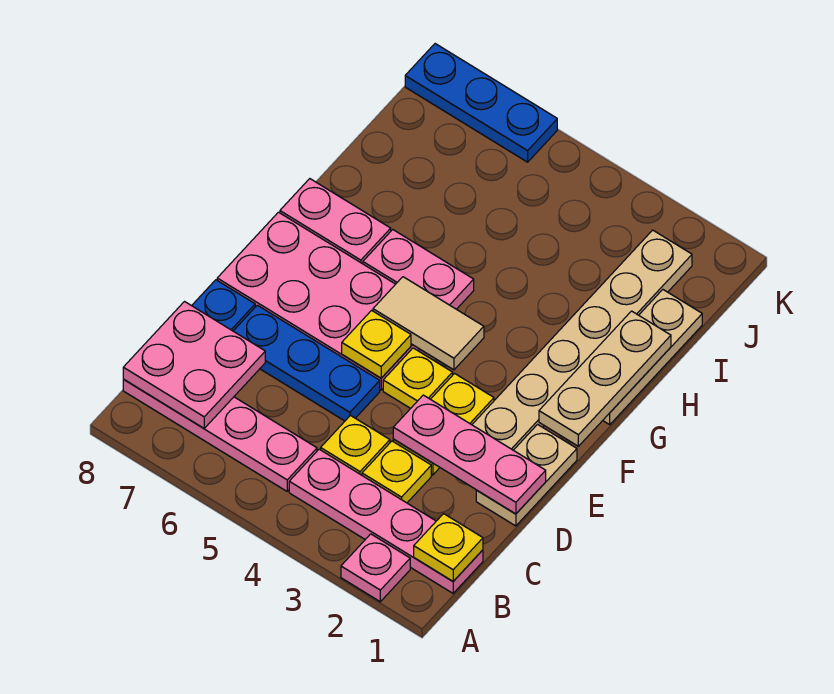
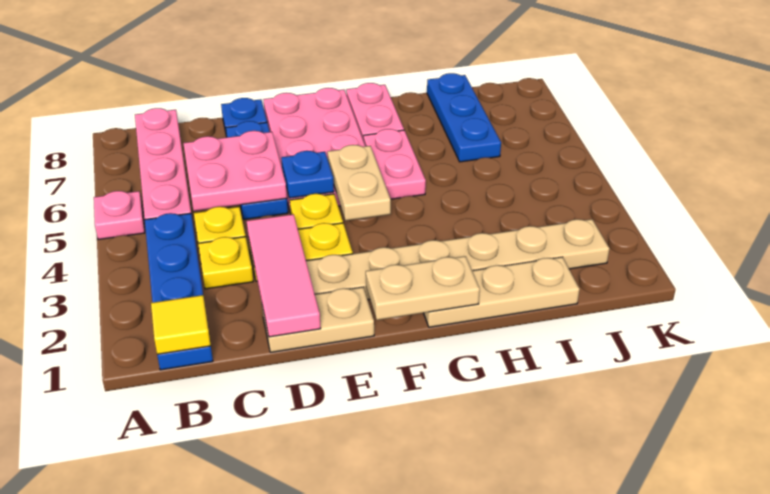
pink plate A2 level 1 -> pink plate A5 level 1
pink plate B1:B4 level 1 -> blue plate B1:B4 level 1
yellow plate B1 level 2 -> yellow tile B1 level 2
pink plate B7:C8 level 2 -> pink plate C5:D6 level 2
pink plate D1:D3 level 2 -> pink tile D1:D3 level 2
yellow plate E5 level 2 -> blue plate E5 level 2
tan plate F1:H1 level 2 -> tan plate F1:G1 level 2
tan tile F4:F5 level 2 -> tan plate F4:F5 level 2
blue plate K6:K8 level 1 -> blue plate I6:I8 level 1

